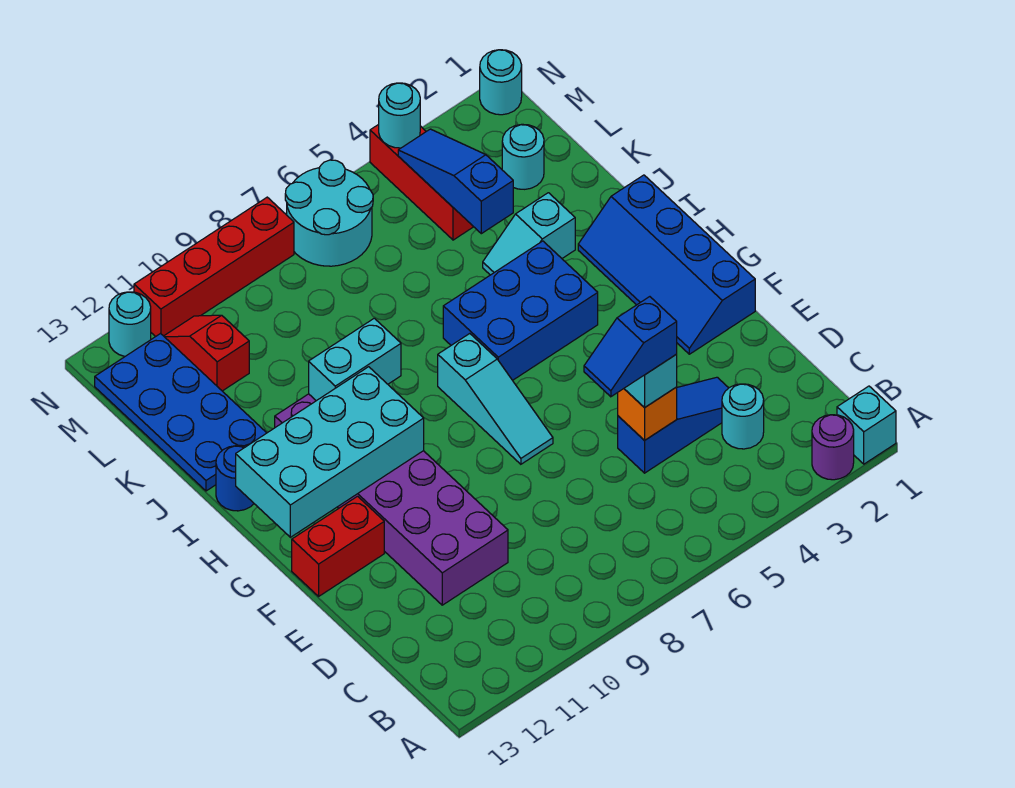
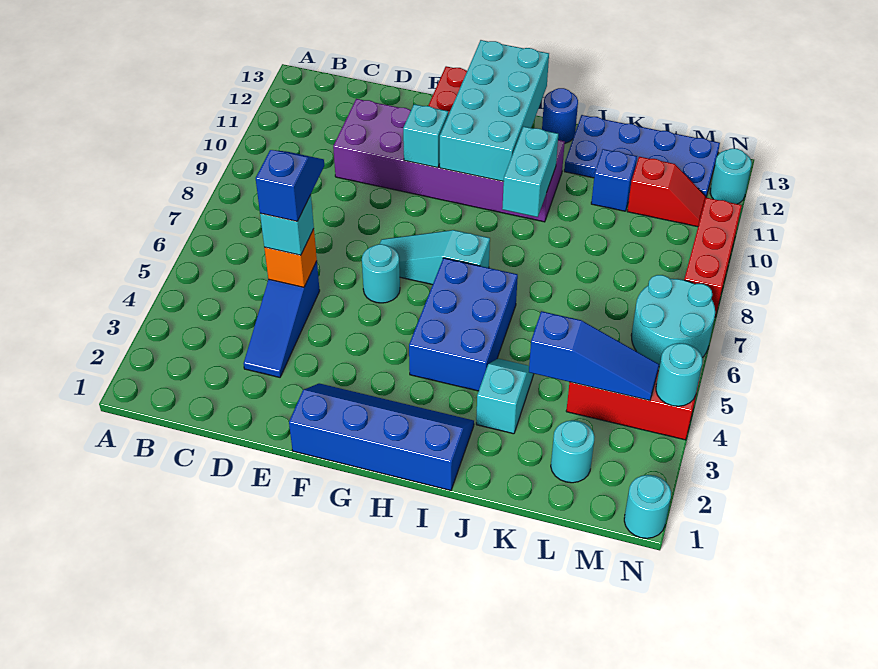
cyan brick A1 level 1 -> cyan brick F10 level 2
purple round brick A2 level 1 -> none
cyan round brick C3 level 1 -> cyan round brick F6 level 1
none -> blue brick K11 level 1
red brick N8:N11 level 1 -> red brick N8:N10 level 1

